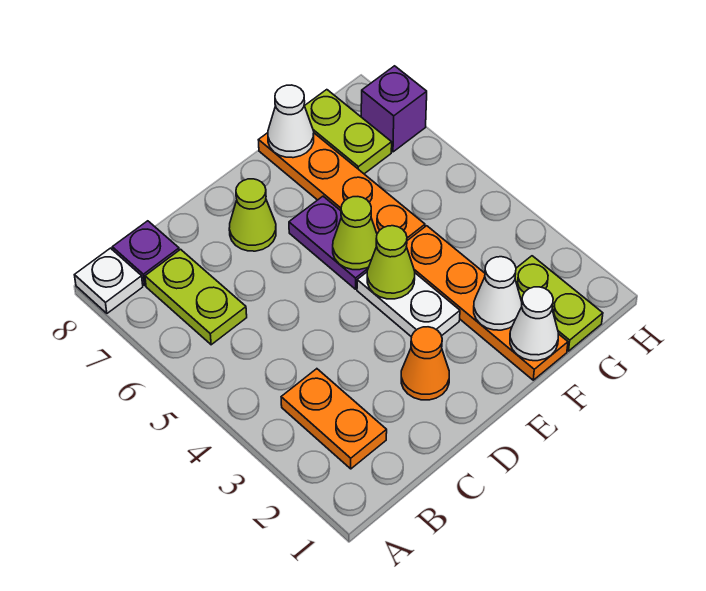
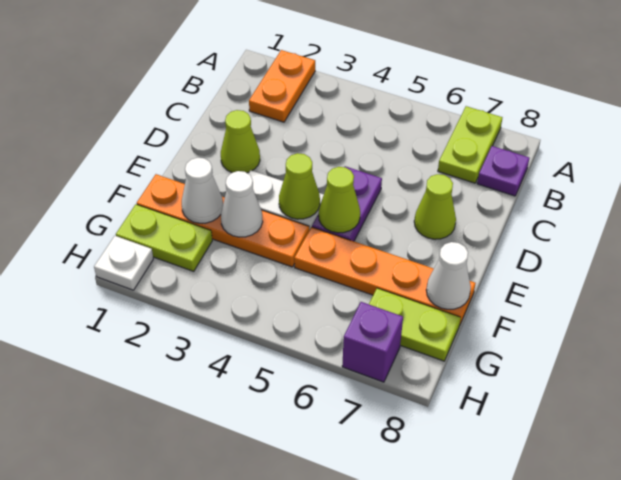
white plate A8 level 1 -> white plate H1 level 1
orange plate B2:B3 level 1 -> orange plate A2:B2 level 1
lime plate B6:B7 level 1 -> lime plate A7:B7 level 1
orange cone D2 level 1 -> lime cone D2 level 1
purple plate E5:E6 level 1 -> purple plate D5:E5 level 1
white cone F1 level 2 -> white cone F3 level 2

